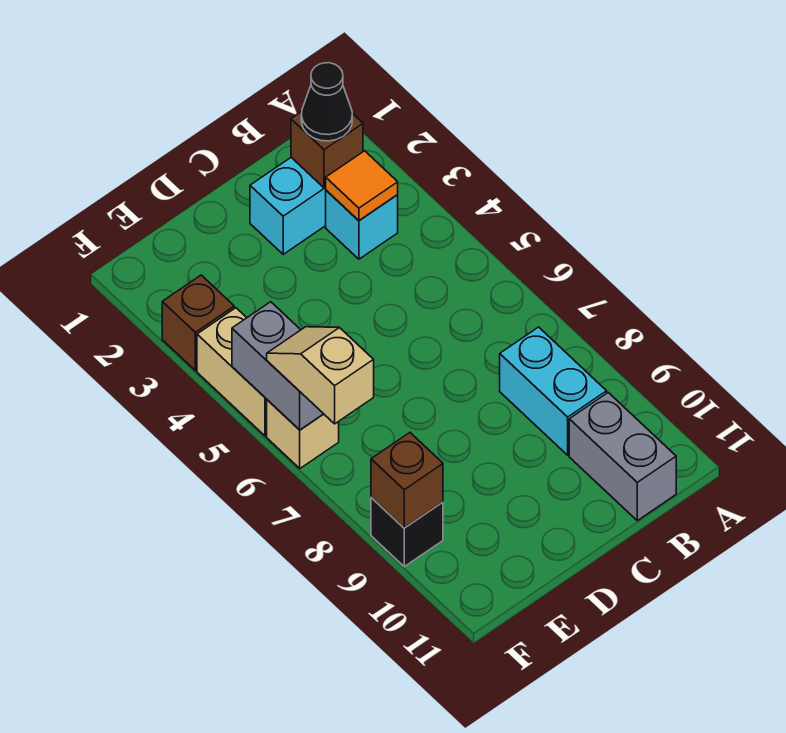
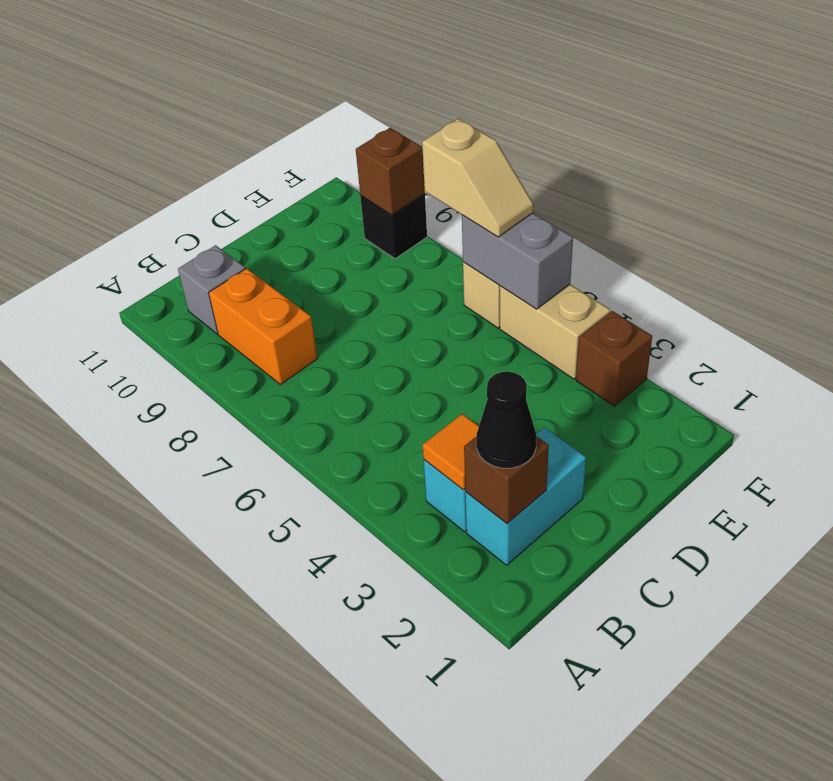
cyan brick B8:B9 level 1 -> orange brick B8:B9 level 1
grey brick B10:B11 level 1 -> grey brick B10 level 1

